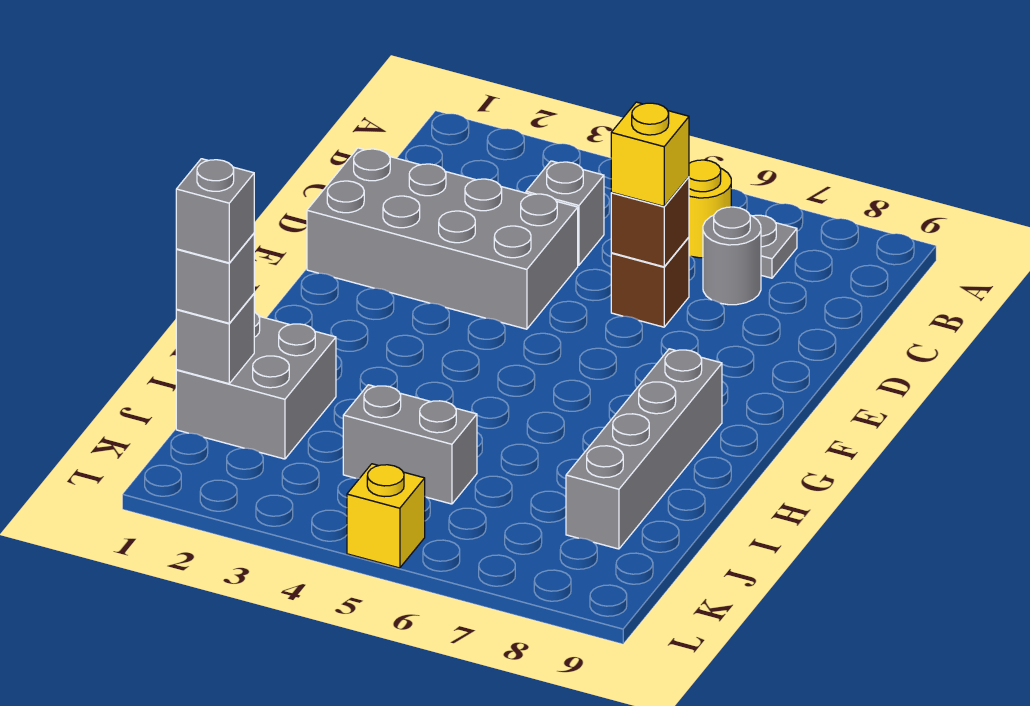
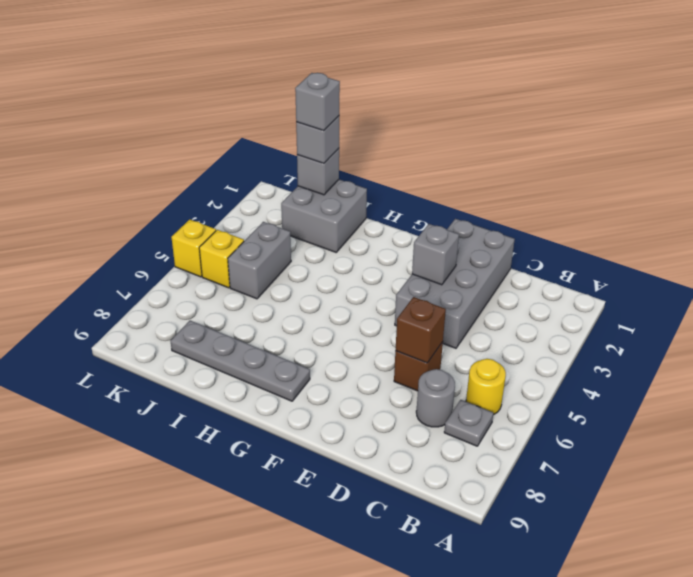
grey brick C4 level 1 -> grey brick E3 level 2
yellow brick D6 level 3 -> yellow brick K5 level 1
grey brick G8:J8 level 1 -> grey plate G8:J8 level 1

